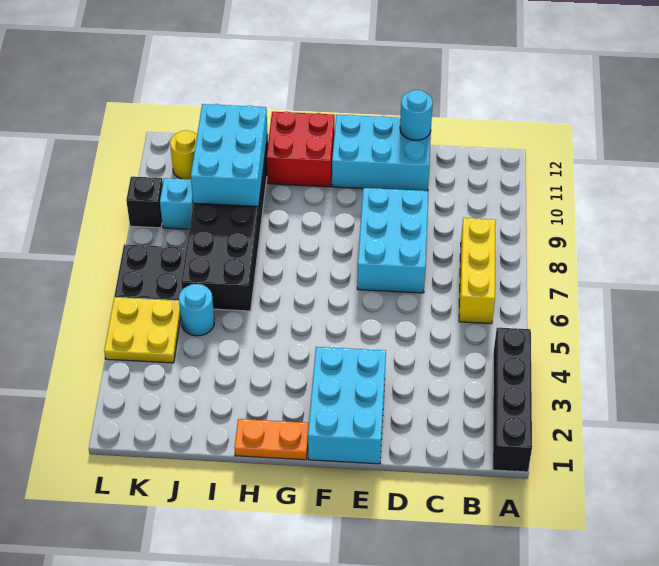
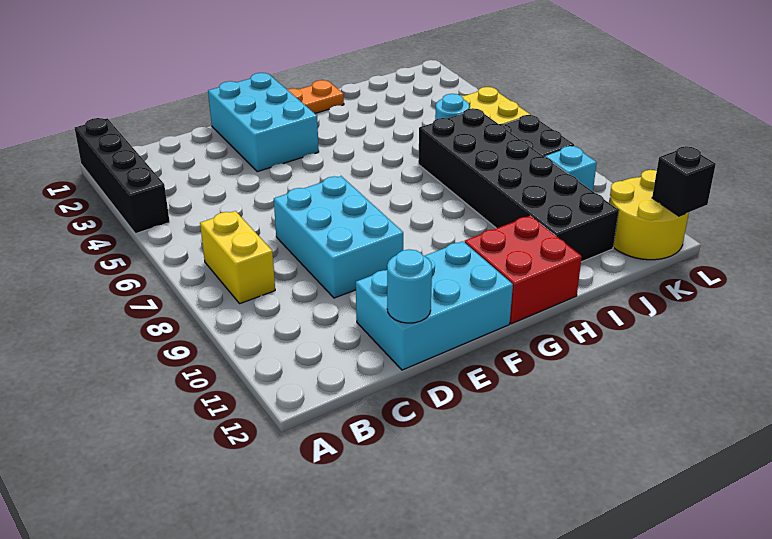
yellow brick B6:B8 level 1 -> yellow brick B7:B8 level 1
cyan brick I9:J11 level 2 -> none
yellow round brick K11 level 1 -> yellow round brick K11:L12 level 1
black brick L9 level 1 -> black brick L12 level 2

